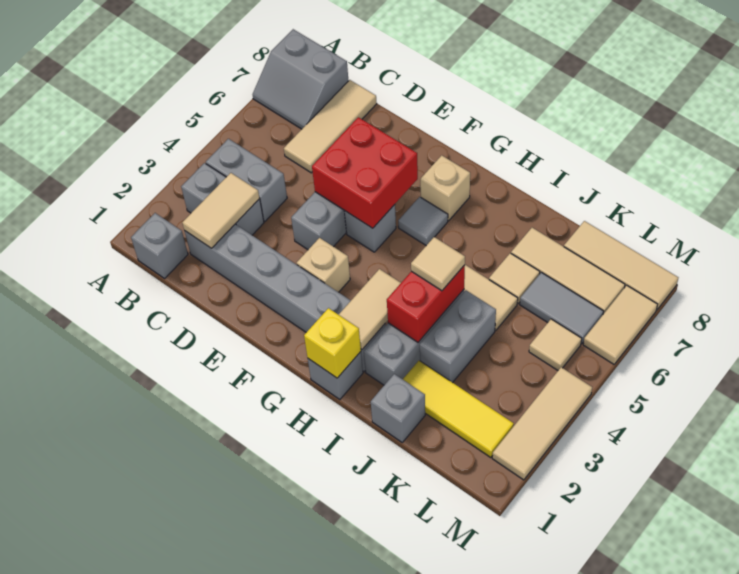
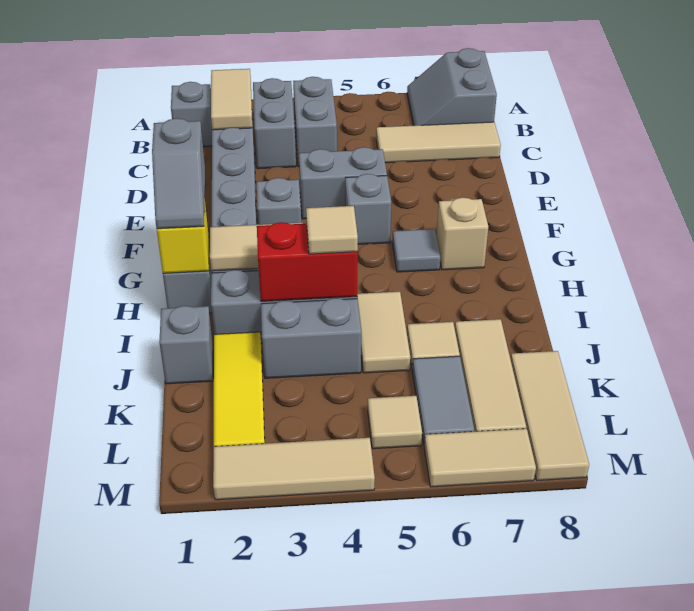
tan tile C2:C3 level 2 -> tan tile B2:C2 level 2
red brick E5:F6 level 2 -> none
tan brick F3 level 1 -> grey brick F3 level 1
none -> grey slope G1:H1 level 3 top G

